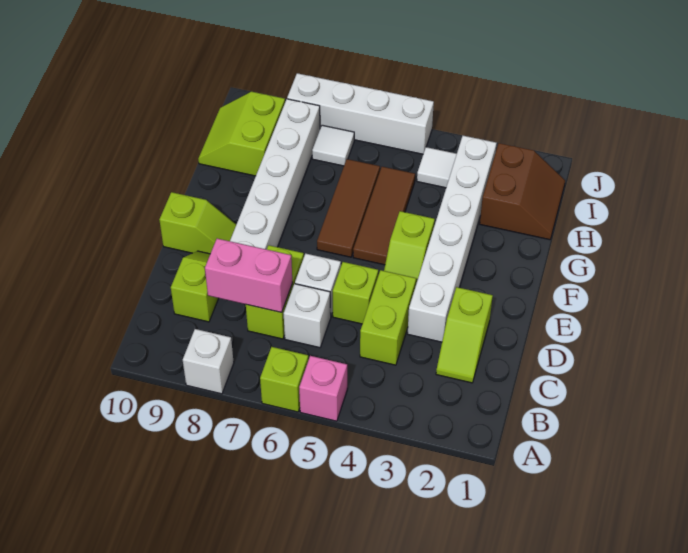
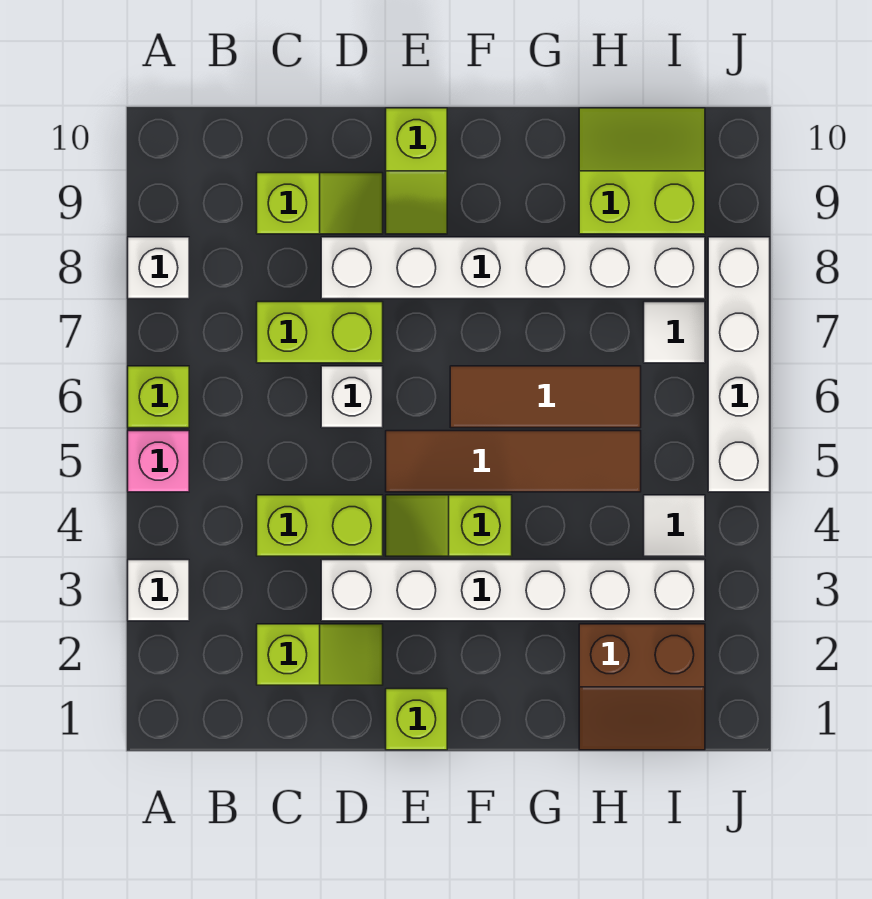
lime slope C2:D2 level 1 top D -> lime slope C2:D2 level 1 top C
white brick C6 level 1 -> white brick A3 level 1
pink brick C7:C8 level 2 -> none
lime brick D5 level 1 -> lime brick E1 level 1
brown tile F5:H5 level 1 -> brown tile E5:H5 level 1

